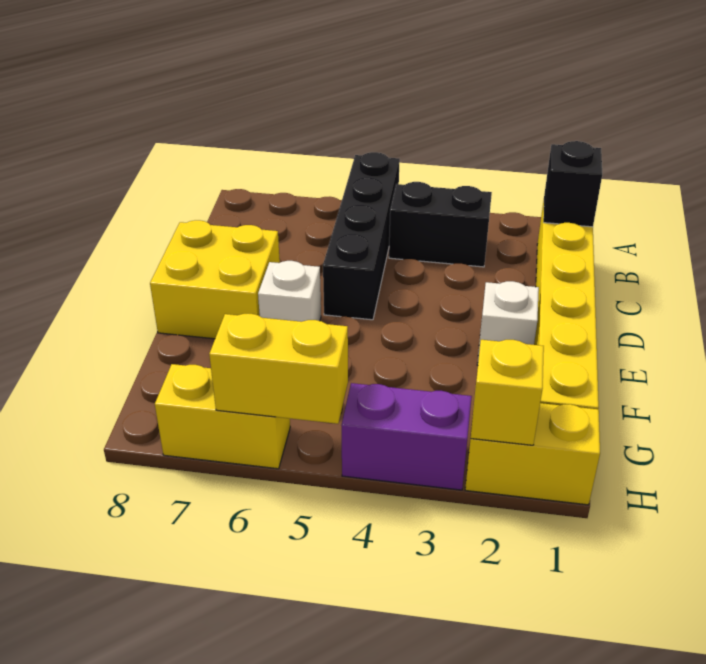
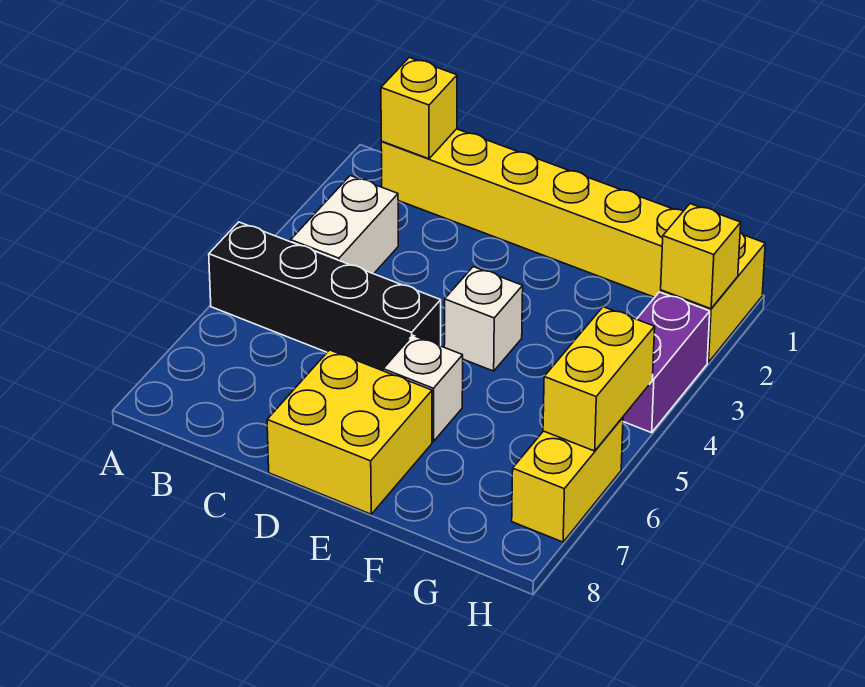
black brick B1 level 2 -> yellow brick B1 level 2
black brick B3:B4 level 1 -> white brick B3:B4 level 1
white brick E2 level 1 -> white brick E4 level 1

